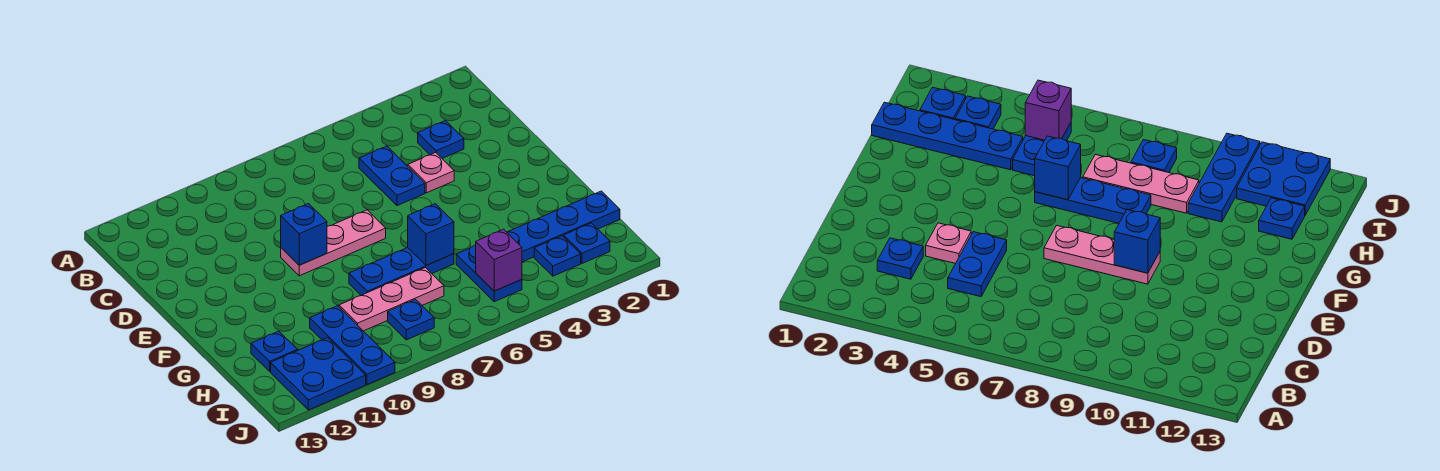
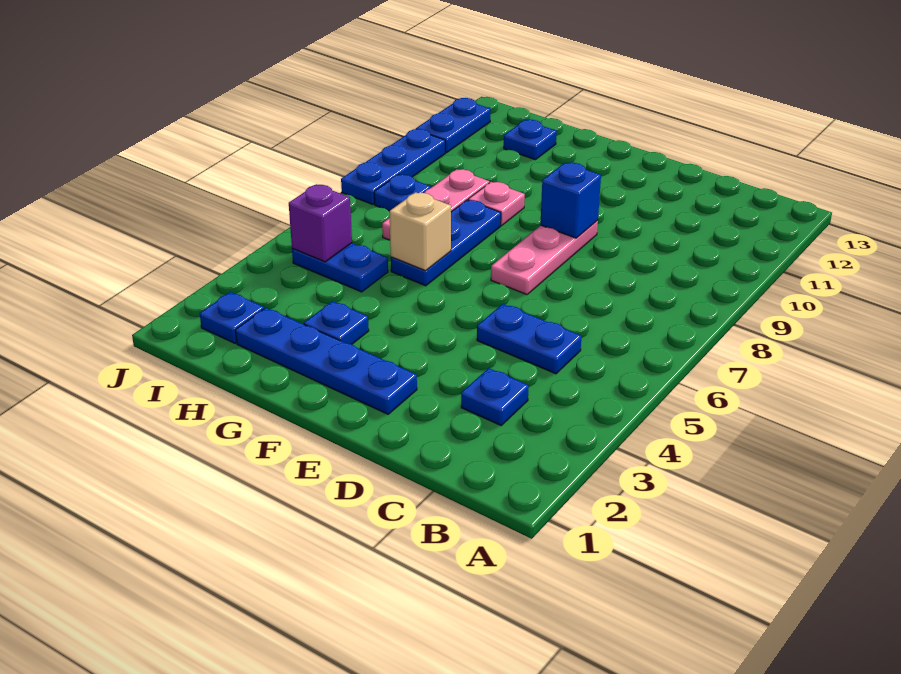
pink plate D4 level 1 -> pink plate G9 level 1
blue brick G6 level 2 -> tan brick G6 level 2
blue plate H1:H4 level 1 -> blue plate E2:H2 level 1
blue plate H10:J10 level 1 -> blue plate J8:J10 level 1
blue plate I3 level 1 -> blue plate G3 level 1
blue plate I11:J12 level 1 -> blue plate J11:J12 level 1

